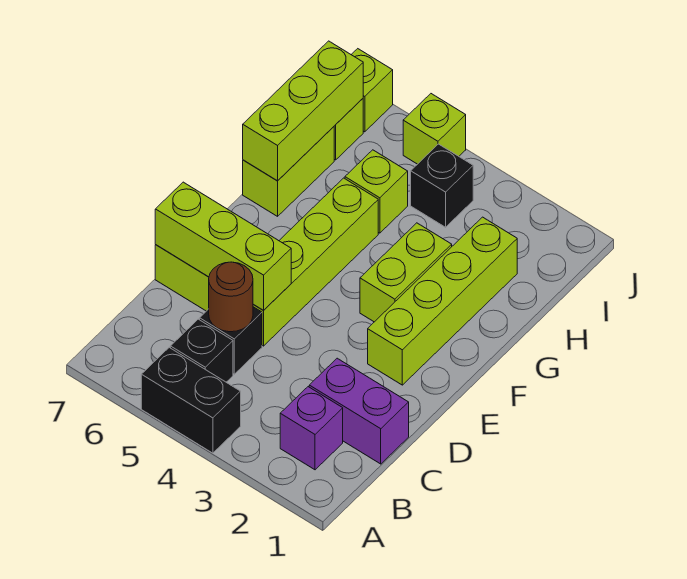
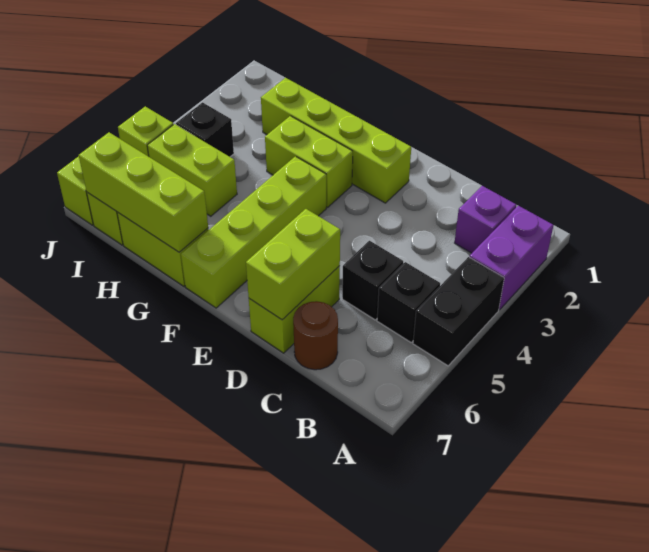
purple brick C1:C2 level 1 -> purple brick A2:A3 level 1
brown round brick C5 level 2 -> brown round brick C7 level 1
lime brick D5:G5 level 1 -> lime brick F4:F7 level 1
lime brick D5:D7 level 2 -> lime brick D6:D7 level 2
lime brick H5 level 1 -> lime brick H5:I5 level 1

